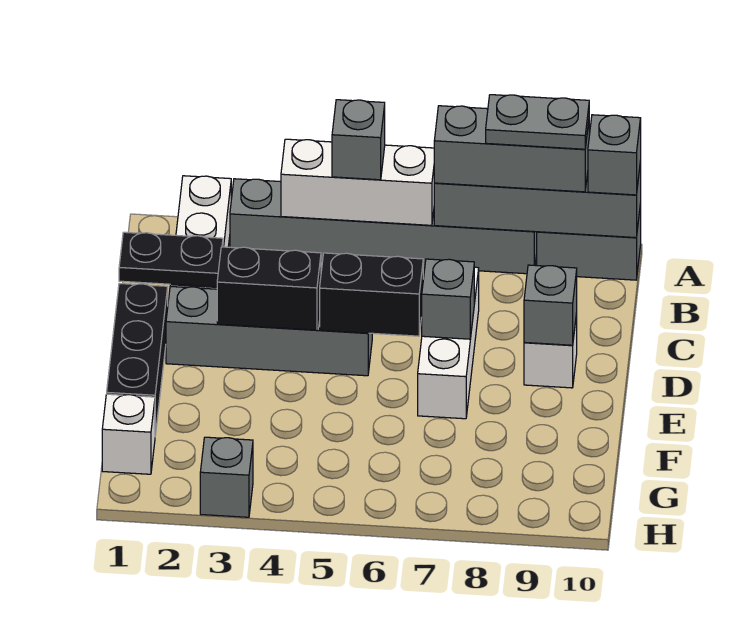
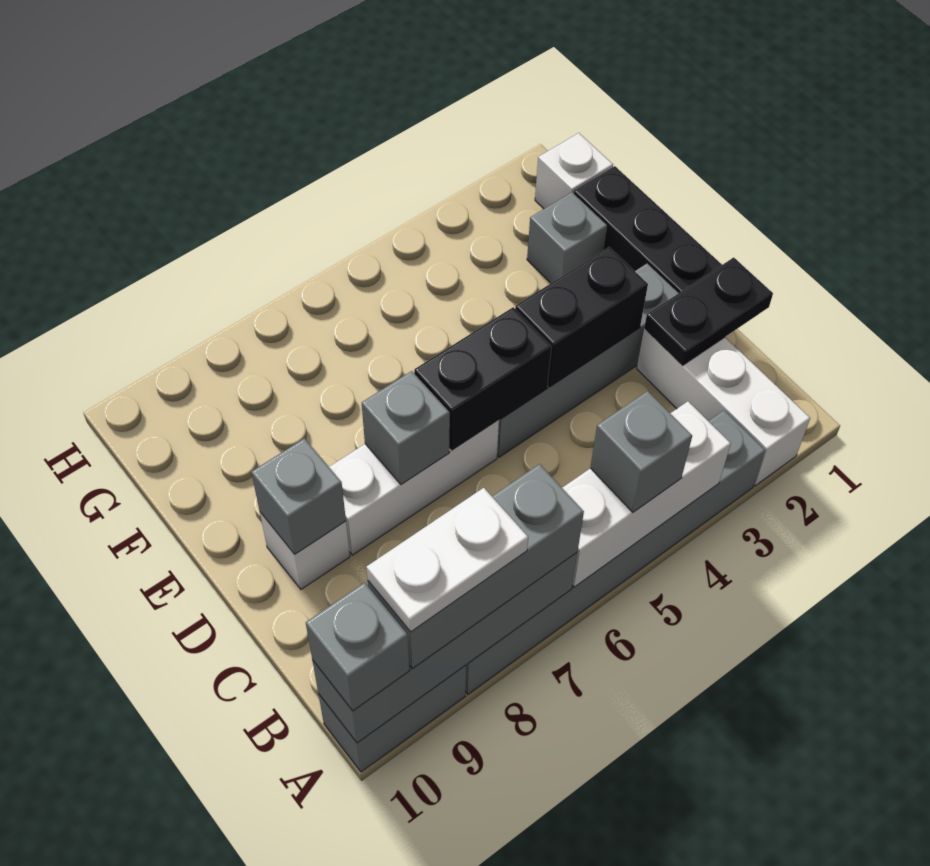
grey plate A8:A9 level 4 -> white plate A8:A9 level 4
white brick C7:E7 level 1 -> white brick D6:D8 level 1
grey brick H3 level 1 -> grey brick F2 level 1

